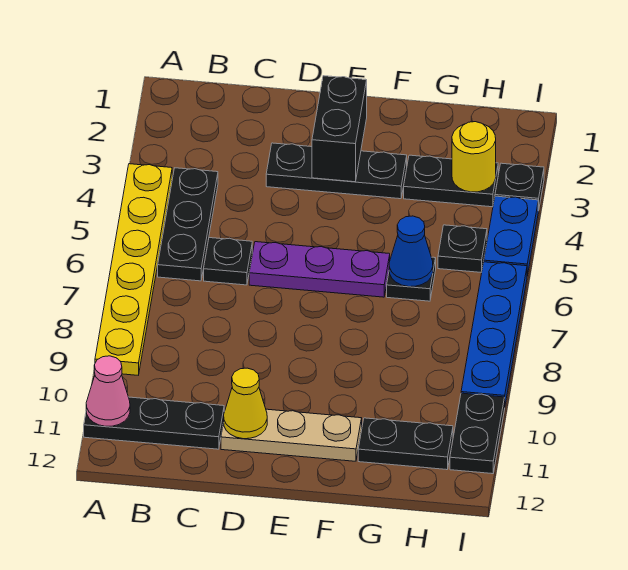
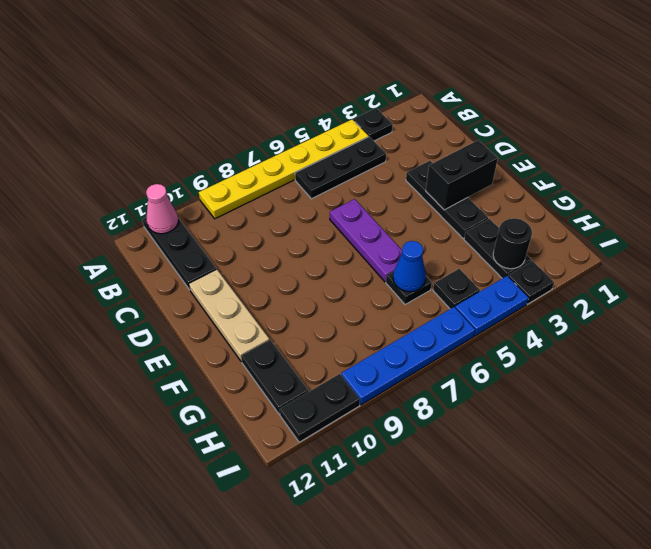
black plate C6 level 1 -> black plate A3 level 1
yellow cone D11 level 2 -> none
yellow round brick H3 level 2 -> black round brick H3 level 2

